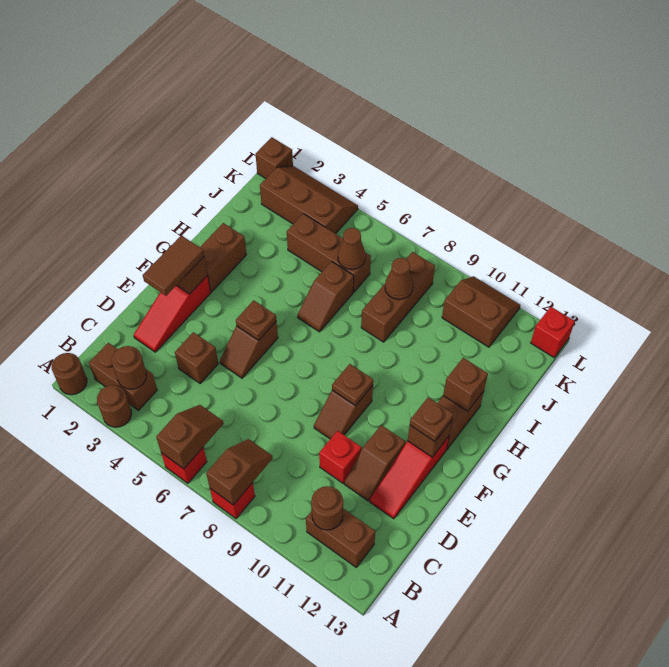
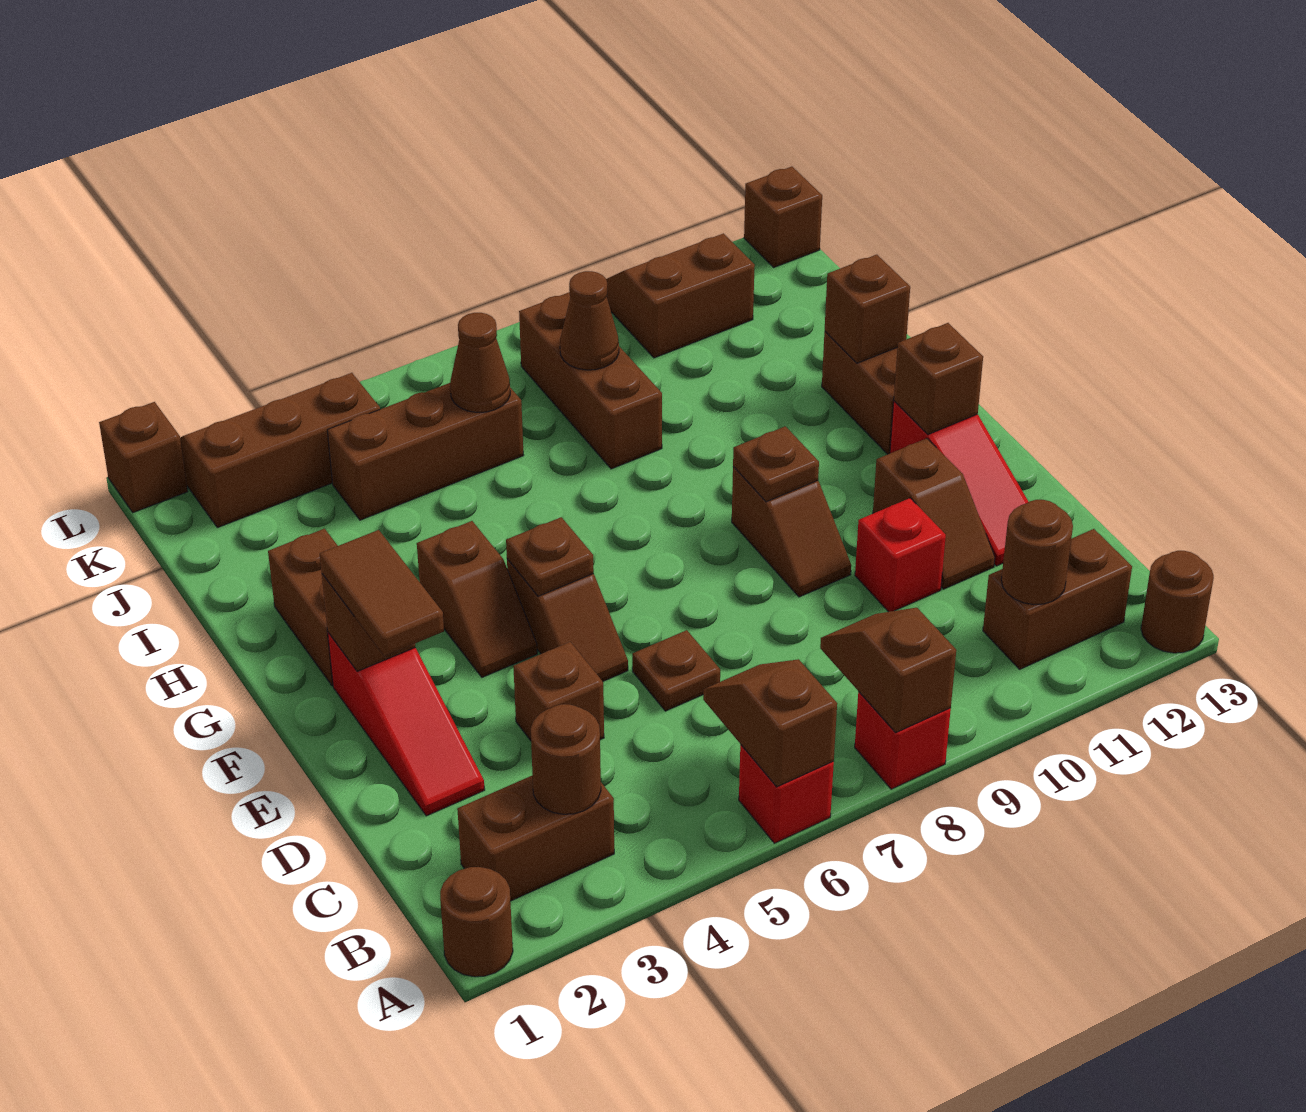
brown round brick A3 level 1 -> brown round brick A13 level 1
brown plate F12 level 3 -> brown plate D6 level 1
brown slope H6:I6 level 1 top I -> brown slope F4:G4 level 1 top G
red brick L13 level 1 -> brown brick L13 level 1

